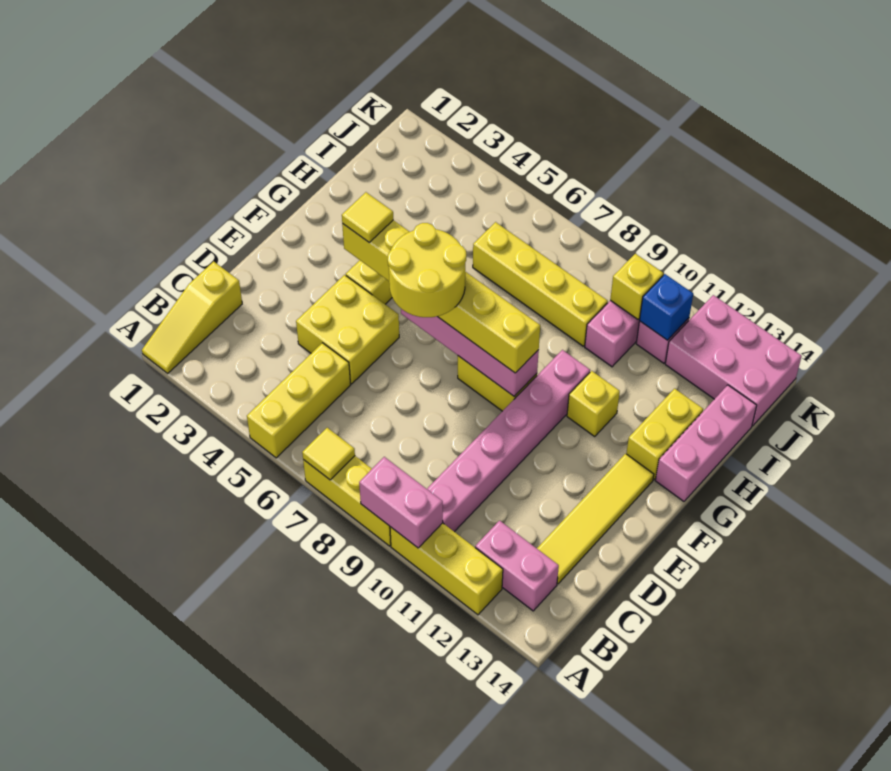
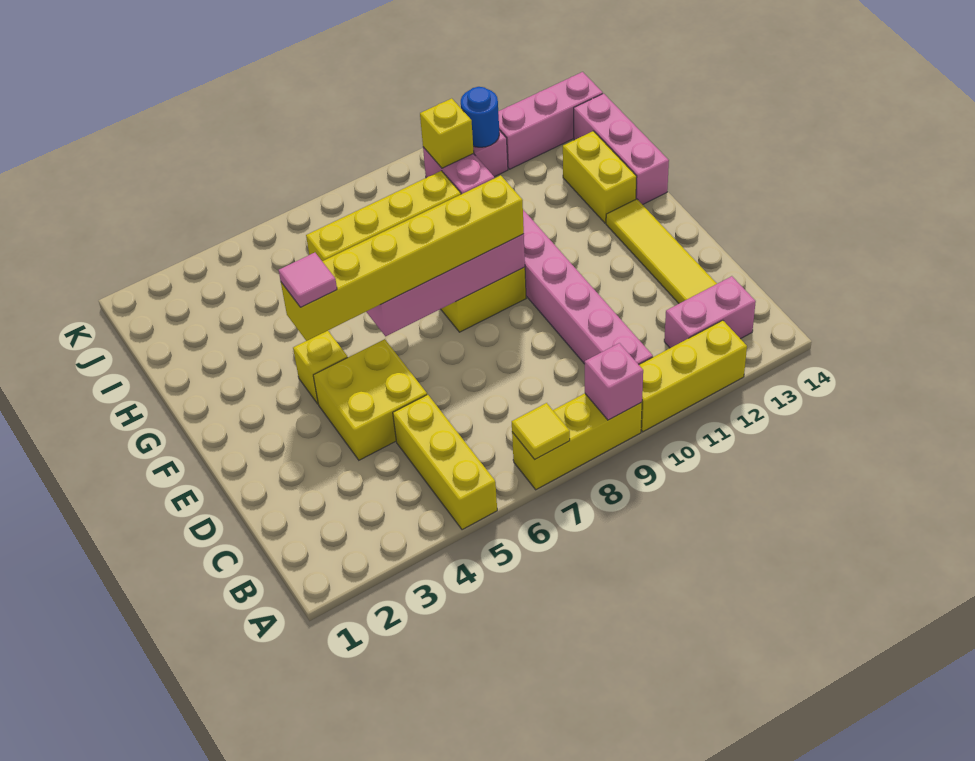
yellow slope A1:C1 level 1 top C -> none
pink brick A9:A10 level 2 -> pink brick A9 level 2
yellow round brick E6:F7 level 4 -> none
yellow tile F4 level 4 -> pink tile F4 level 4
yellow brick G11 level 1 -> none
blue brick J11 level 2 -> blue round brick J11 level 2
pink brick J12:K14 level 1 -> pink brick J12:J14 level 1

